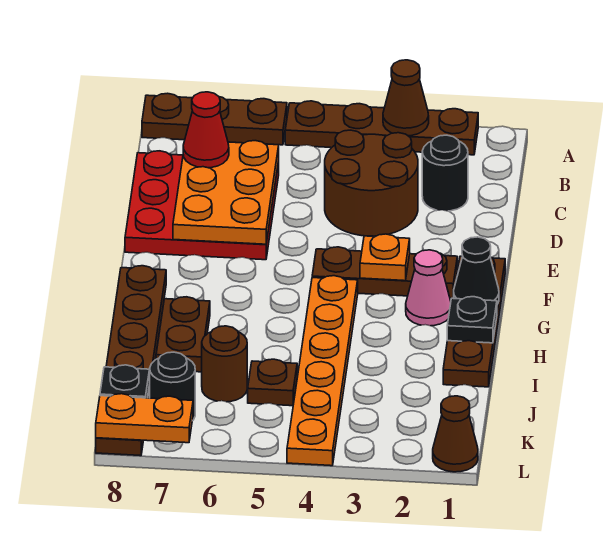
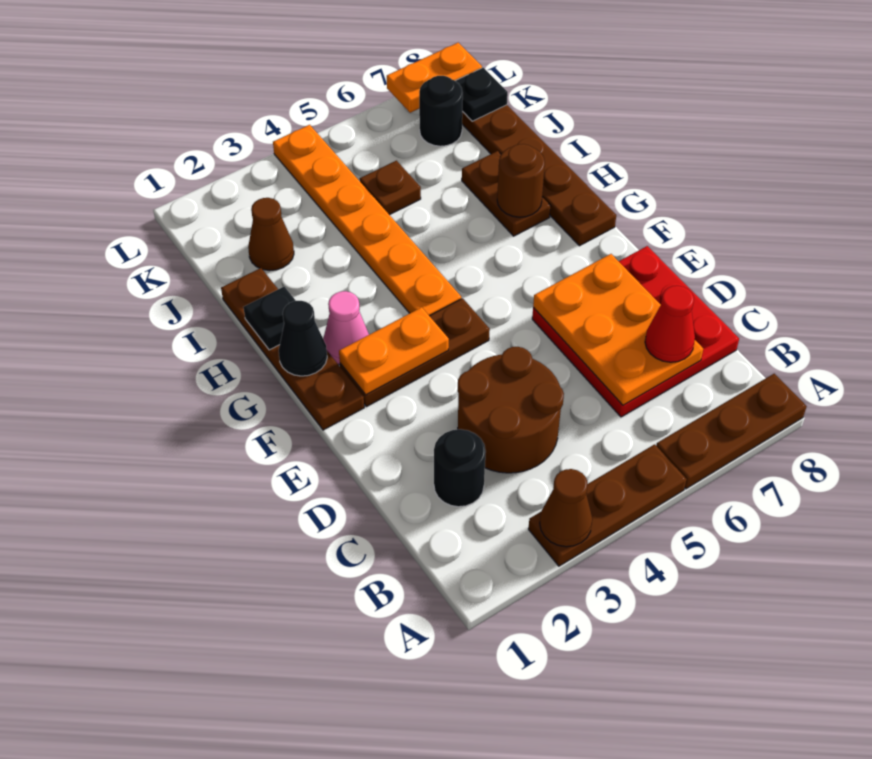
brown plate A2:A5 level 1 -> brown plate A3:A5 level 1
orange plate F3 level 2 -> orange plate F2:F3 level 2
brown round brick J6 level 1 -> brown round brick H7 level 2
brown cone L1 level 1 -> brown cone J2 level 1

